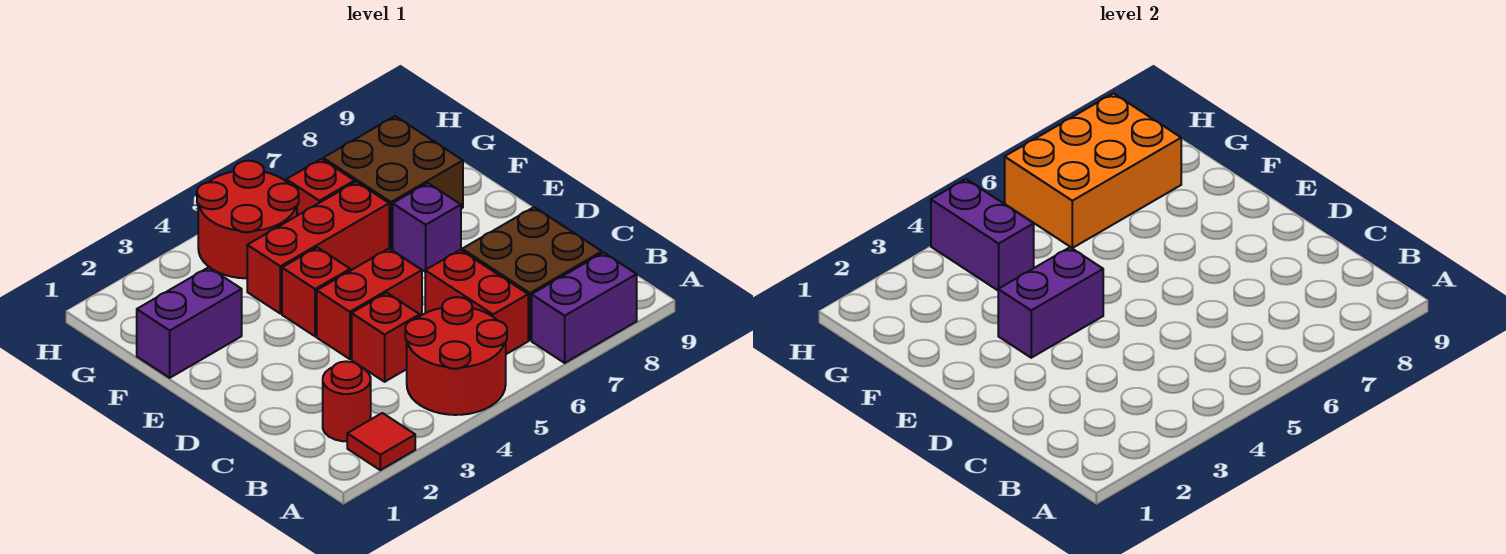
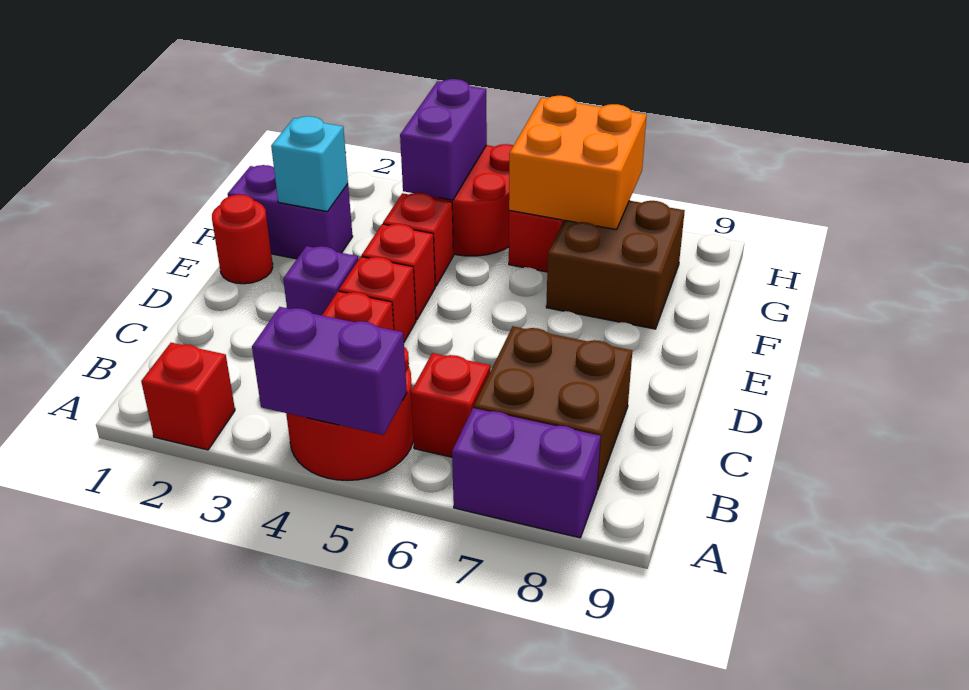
red tile A2 level 1 -> red brick A2 level 1
red round brick B2 level 1 -> red round brick E1 level 1
red brick B6:C6 level 1 -> red brick B6 level 1
red brick D4:D5 level 1 -> red brick D4 level 1
purple brick E3:E4 level 2 -> purple brick A4:A5 level 2
purple brick E7 level 1 -> purple brick D3 level 1
none -> cyan brick F2 level 2
red brick F4:F6 level 1 -> red brick F4 level 1
orange brick G6:H8 level 2 -> orange brick G6:H7 level 2

